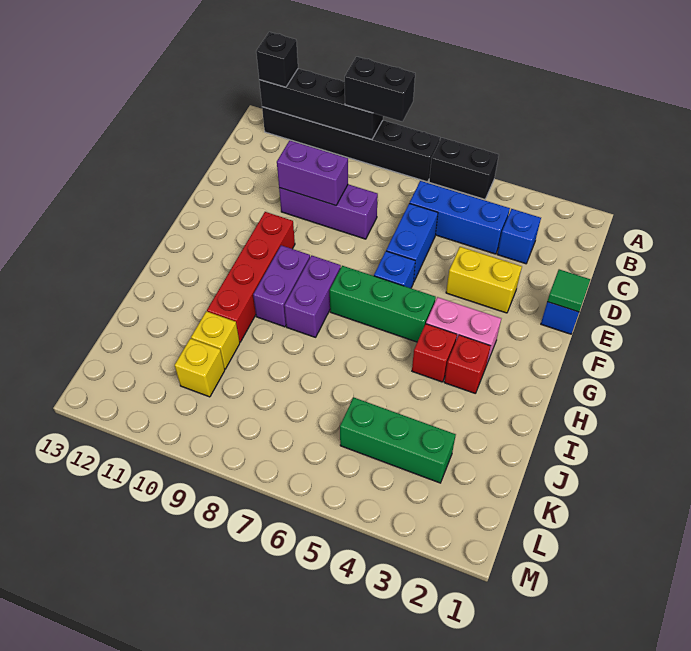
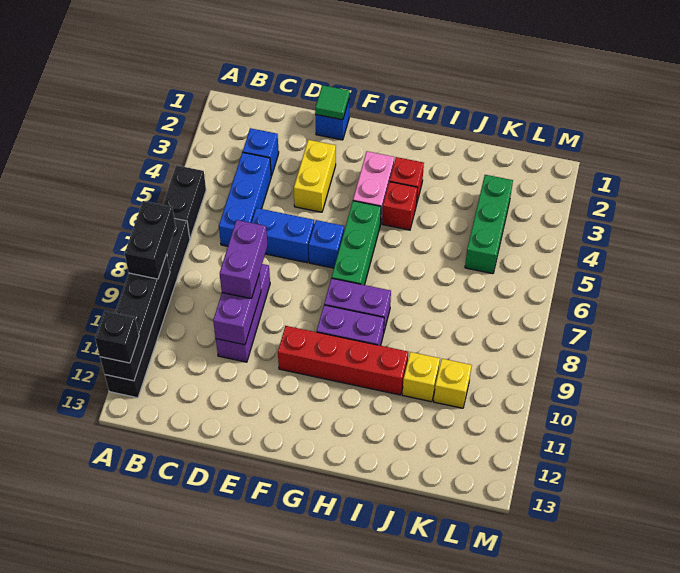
none -> purple brick D8:D9 level 3

